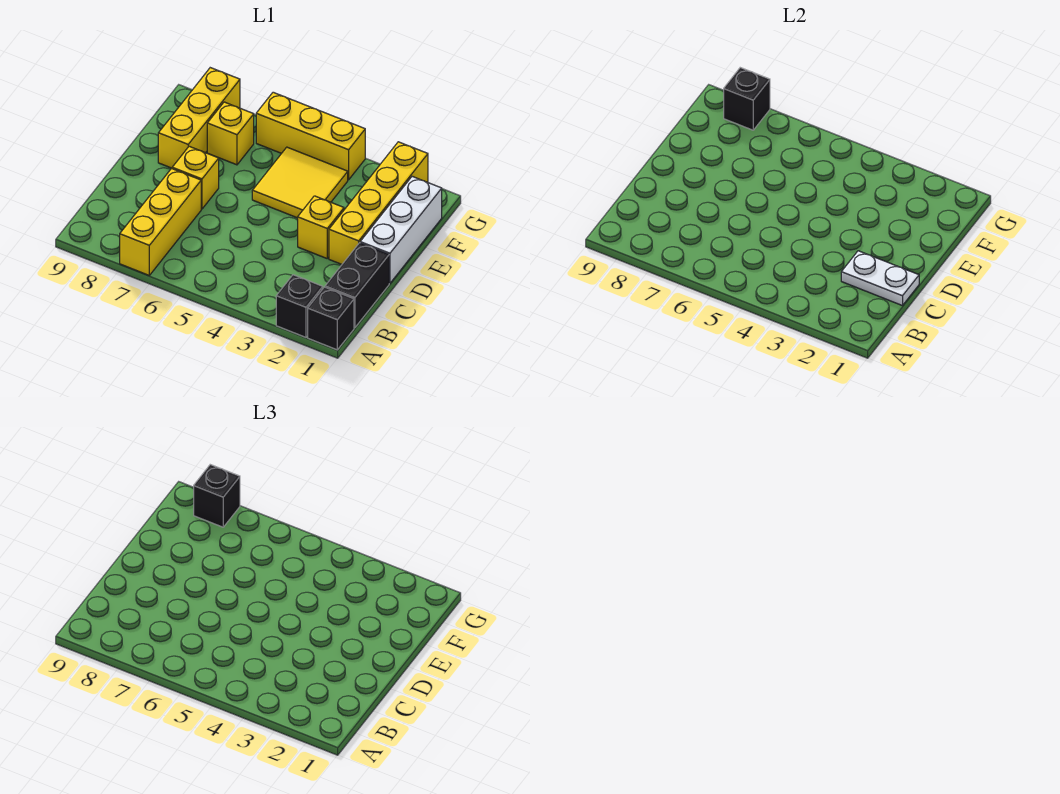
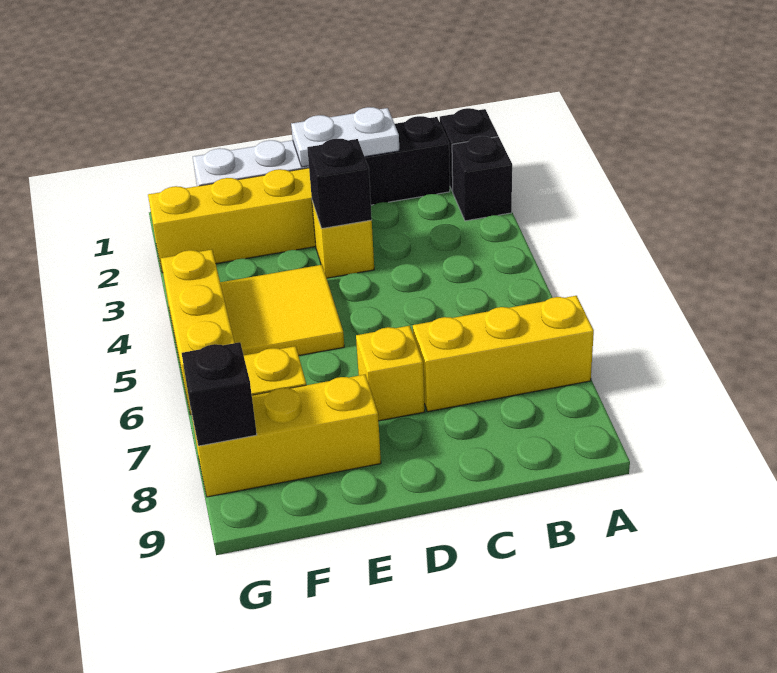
white plate C1:C2 level 2 -> white plate C1:D1 level 2
black brick G8 level 3 -> black brick D3 level 2

